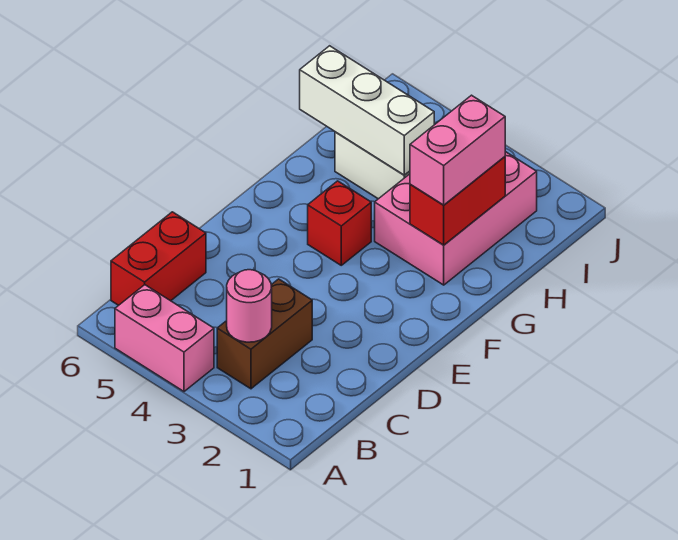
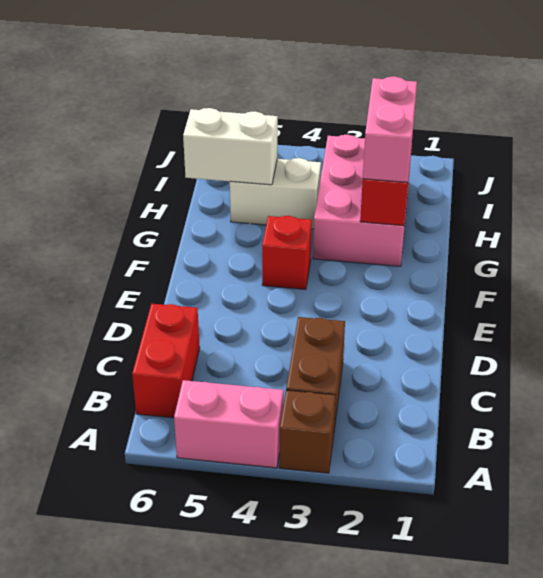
none -> brown brick A3 level 1
pink round brick B3 level 2 -> none
white brick H4:H6 level 2 -> white brick H5:H6 level 2

